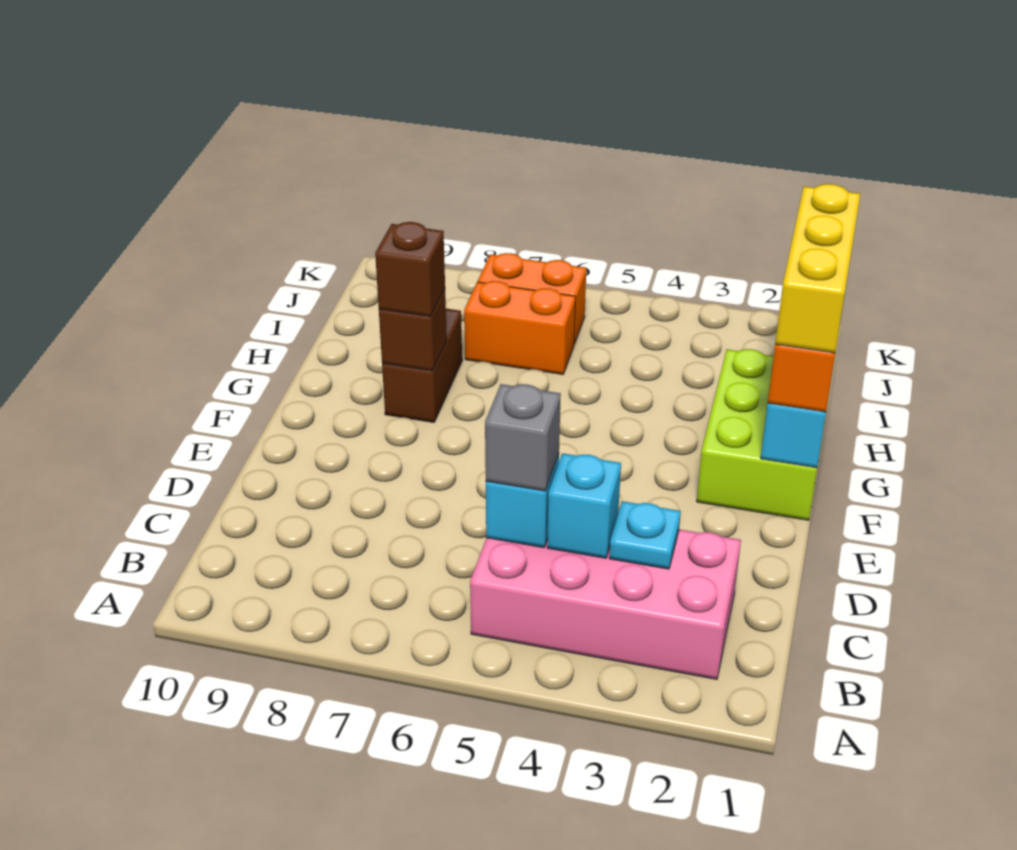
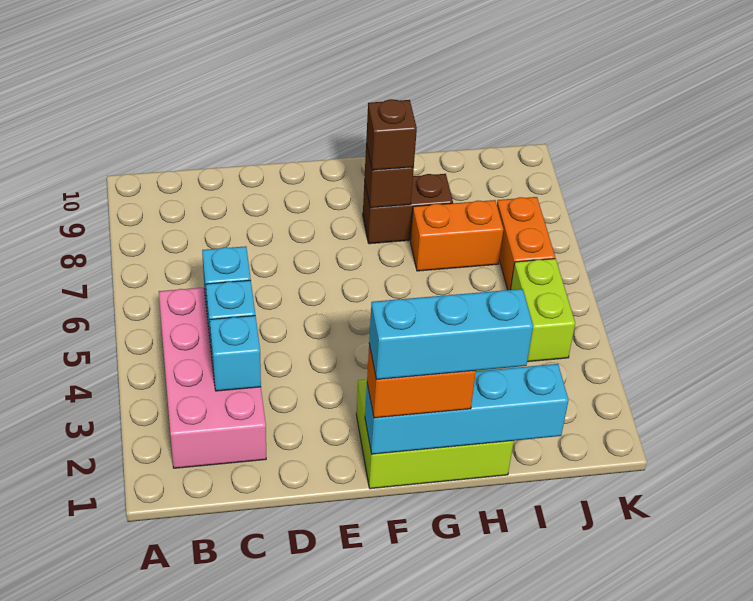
cyan plate C3 level 2 -> cyan brick C3 level 2
grey brick C5 level 3 -> none
yellow brick F1:H1 level 4 -> cyan brick F1:H1 level 4
orange brick I6:I7 level 1 -> orange brick H7:I7 level 1
none -> lime brick J4:J5 level 1

